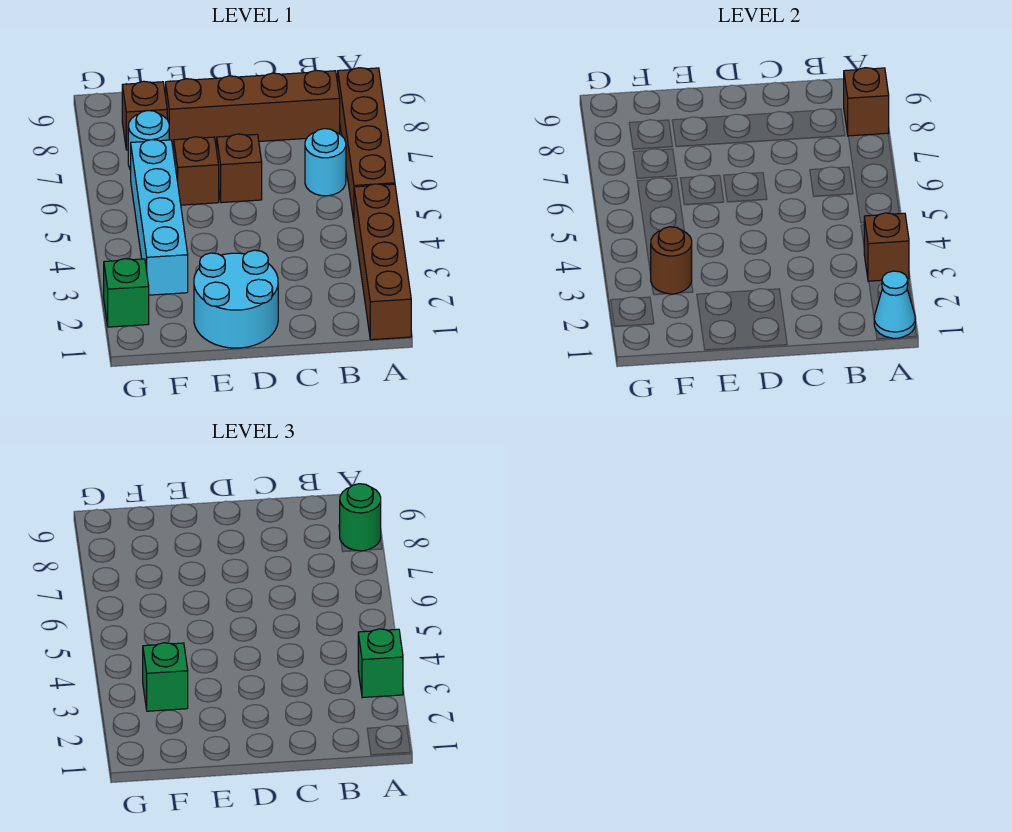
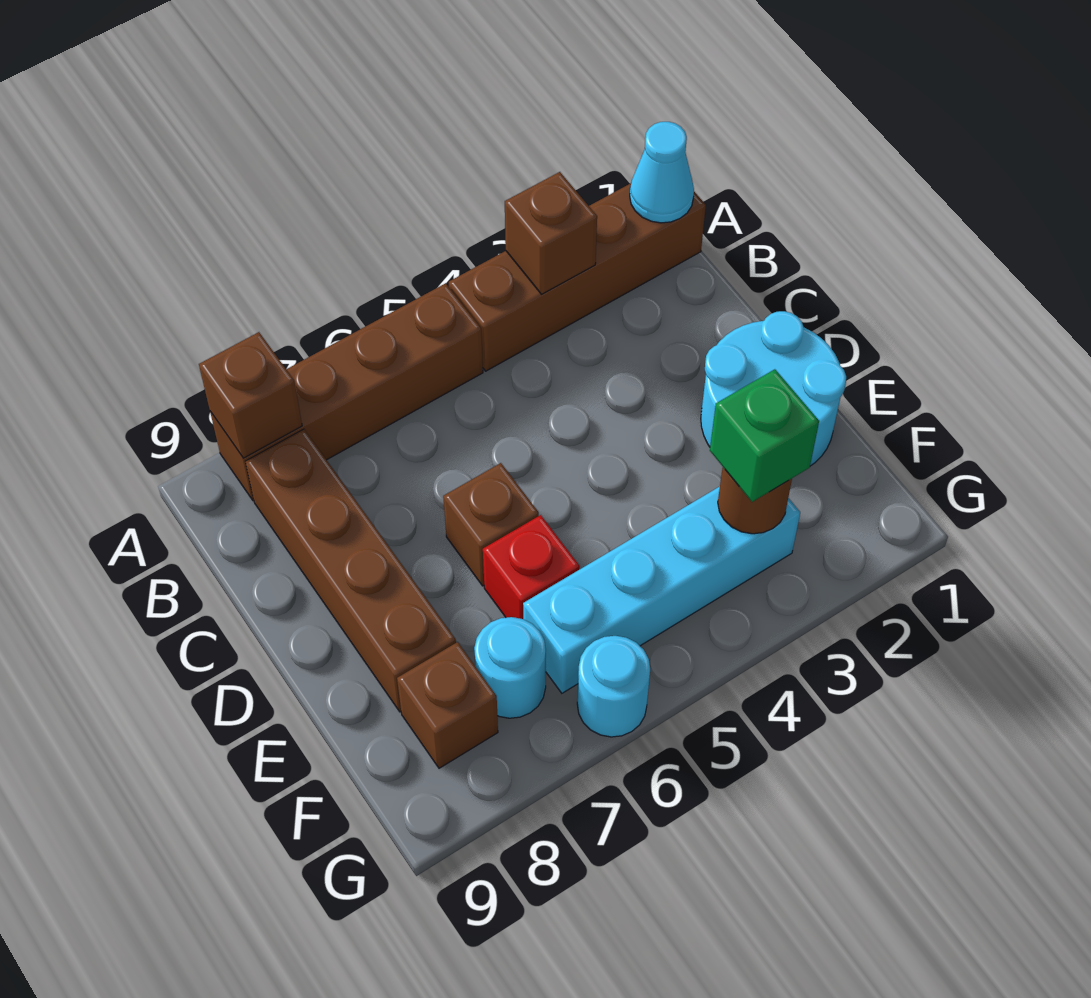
green brick A3 level 3 -> none
green round brick A8 level 3 -> none
cyan round brick B6 level 1 -> cyan round brick G6 level 1
brown brick E6 level 1 -> red brick E6 level 1
green brick G2 level 1 -> none

